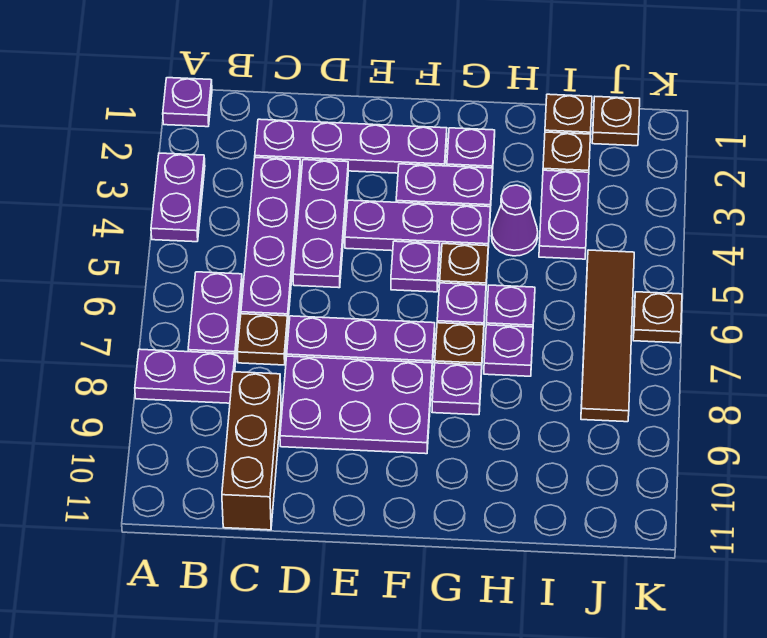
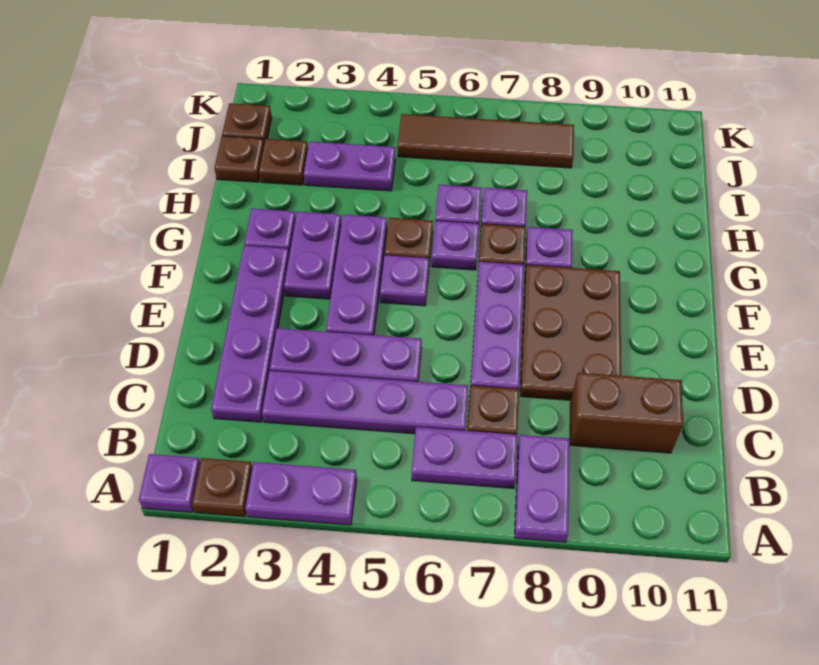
brown brick C9:C11 level 1 -> brown brick C9:C10 level 1
purple plate D8:F9 level 1 -> brown plate D8:F9 level 1
purple cone H4 level 1 -> none
brown plate K6 level 1 -> brown plate A2 level 1

